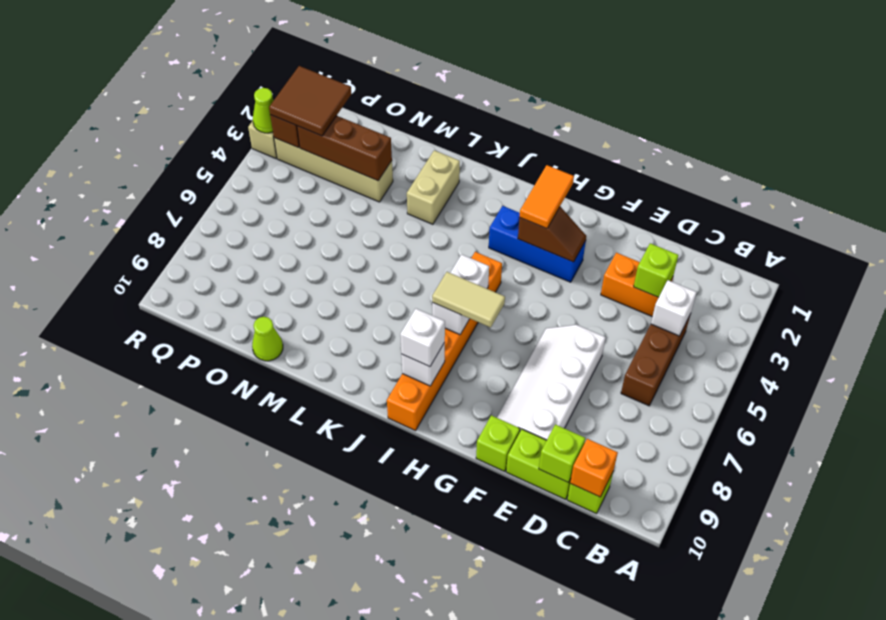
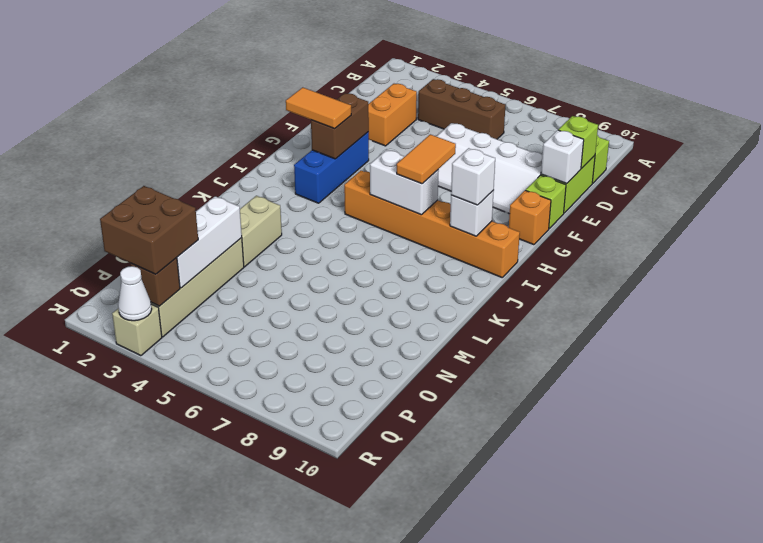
white brick C4 level 2 -> white brick E10 level 2
orange brick C10 level 2 -> orange brick G10 level 1
lime brick D3 level 2 -> none
brown slope G3:H3 level 2 top H -> brown brick G3:H3 level 2
tan tile H7:I7 level 3 -> orange tile H7:I7 level 3
tan brick L2:L3 level 1 -> tan brick L3:M3 level 1
brown brick N3:P3 level 2 -> white brick N3:P3 level 2
lime cone N10 level 1 -> none
brown tile P2:Q3 level 3 -> brown brick P2:Q3 level 3
lime cone R3 level 2 -> white cone R3 level 2

